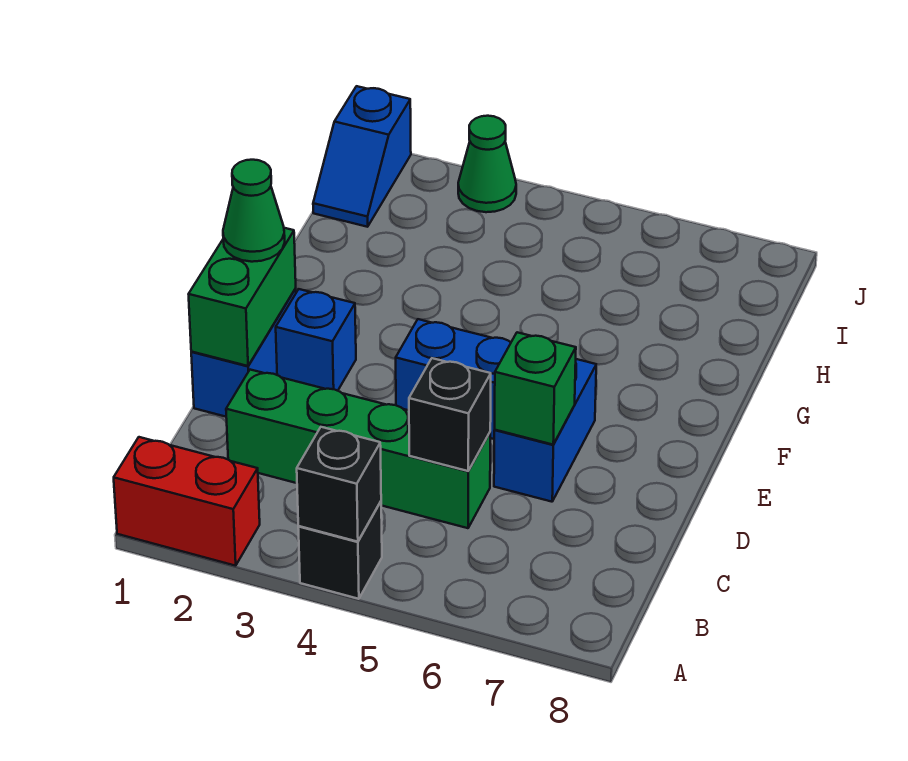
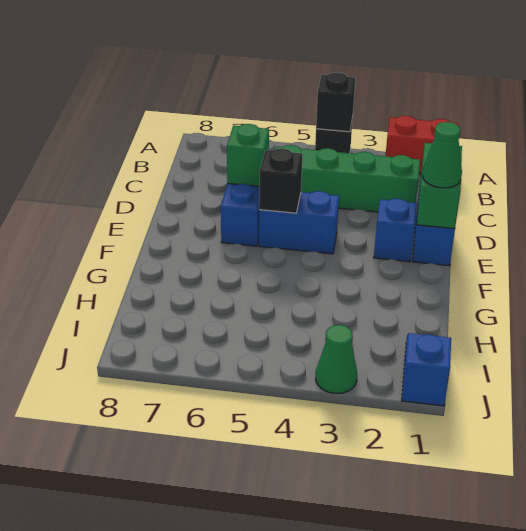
black brick C5 level 2 -> black brick E5 level 2

